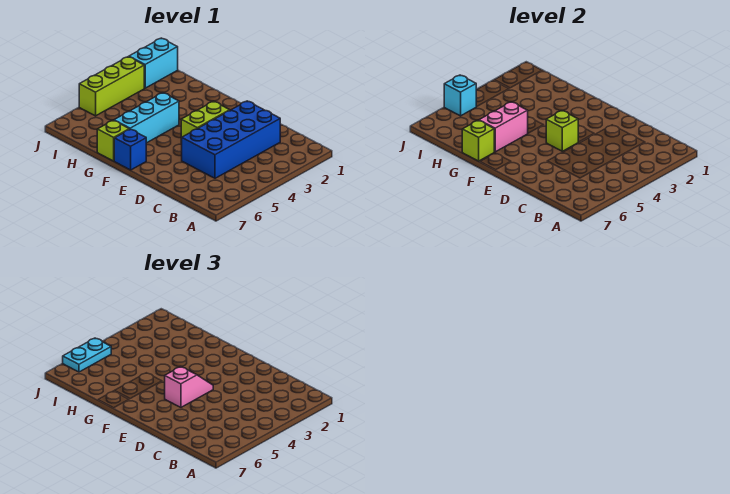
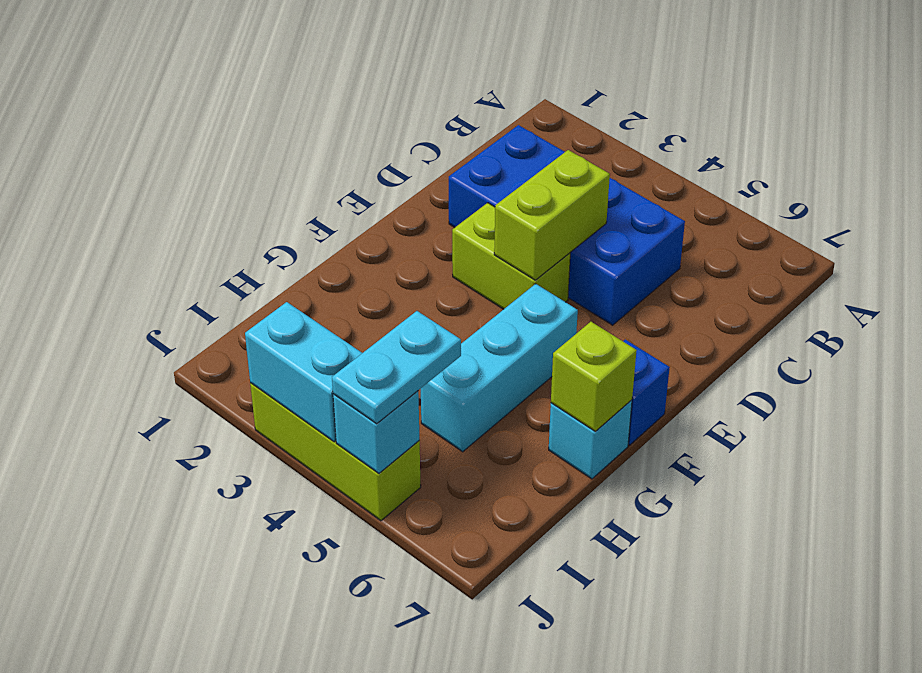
lime brick E4 level 2 -> lime brick D4:E4 level 2
pink slope E4:E5 level 3 top 5 -> none
cyan brick G4:G6 level 1 -> cyan brick F5:H5 level 1
pink brick G5:G6 level 2 -> none
lime brick G7 level 1 -> cyan brick G7 level 1
cyan brick J1:J2 level 1 -> cyan brick J3:J4 level 2
cyan plate J5:J6 level 3 -> cyan plate I5:J5 level 3

